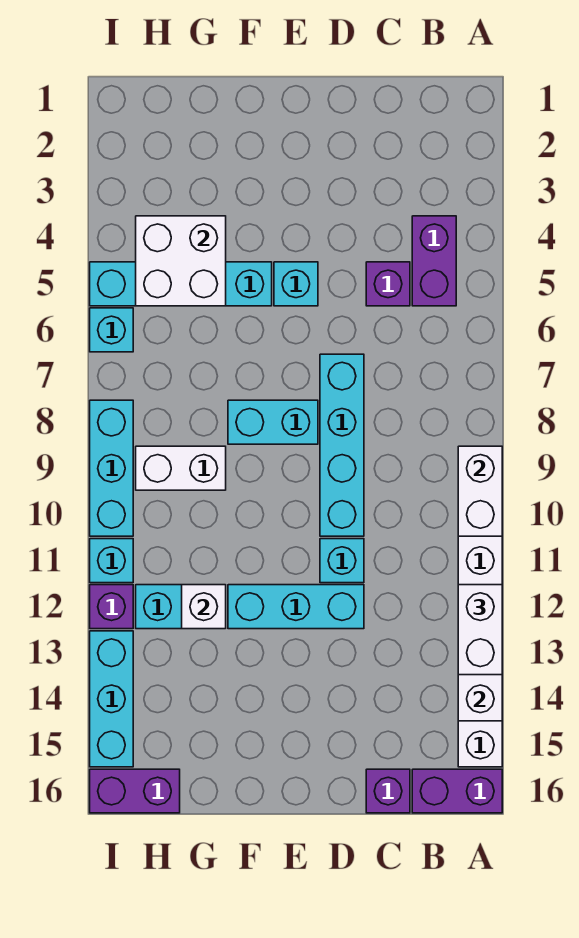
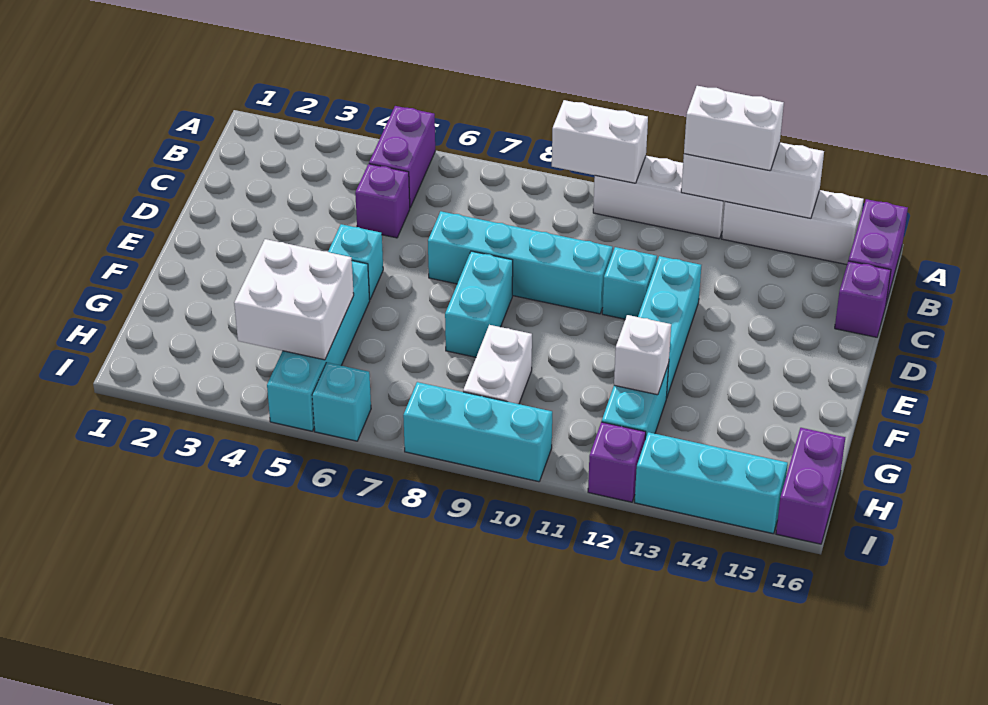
purple brick B4:B5 level 1 -> purple brick A5:B5 level 1
cyan brick I11 level 1 -> none

